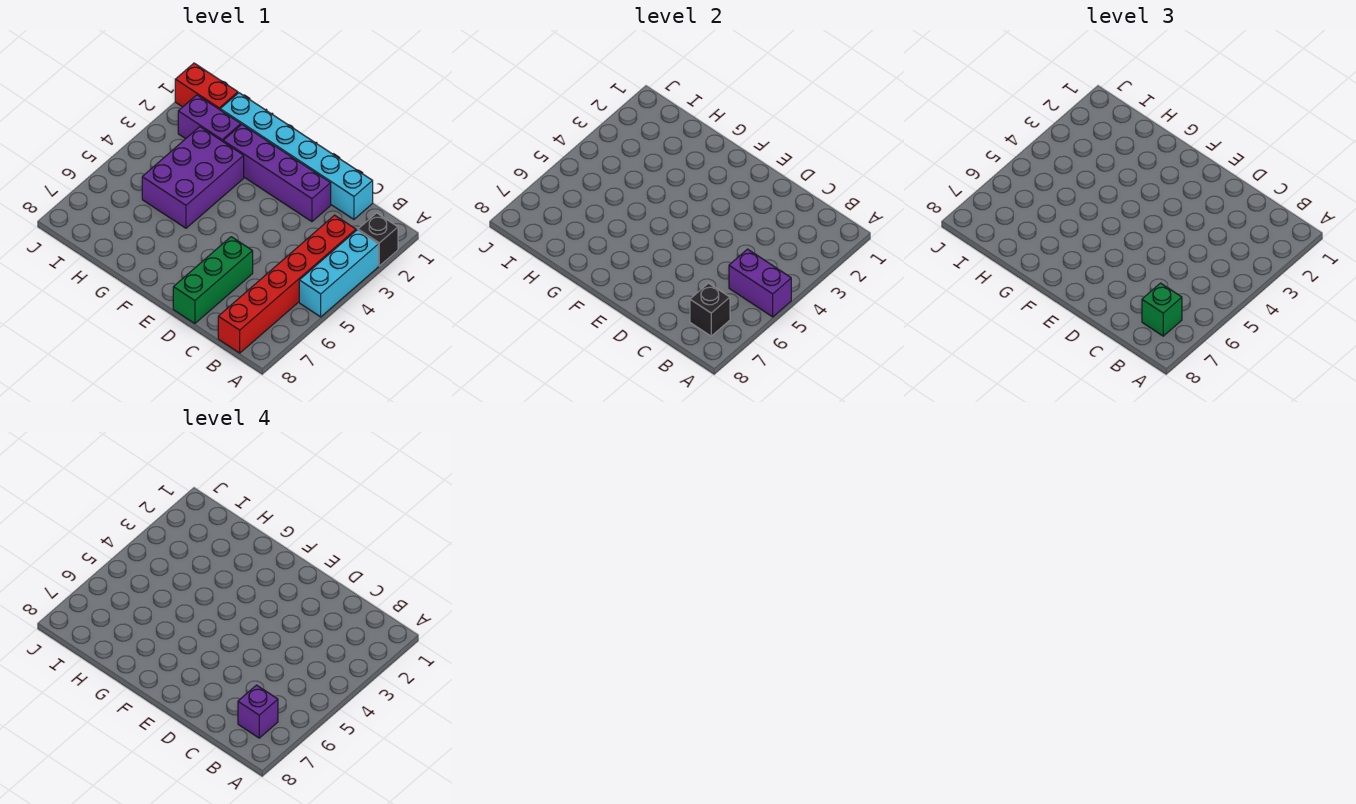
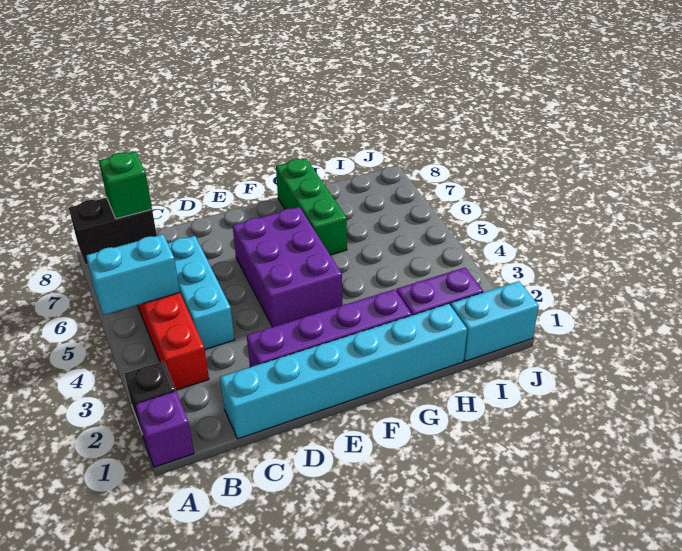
cyan brick A3:A5 level 1 -> cyan brick C4:C6 level 1
purple brick A5:B5 level 2 -> cyan brick A5:B5 level 2
black brick B7 level 2 -> black brick A7:B7 level 2
purple brick B7 level 4 -> purple brick A1 level 1
green brick D6:D8 level 1 -> green brick G6:G8 level 1
purple brick G3:H5 level 1 -> purple brick E4:F6 level 1
red brick I1:J1 level 1 -> cyan brick I1:J1 level 1

